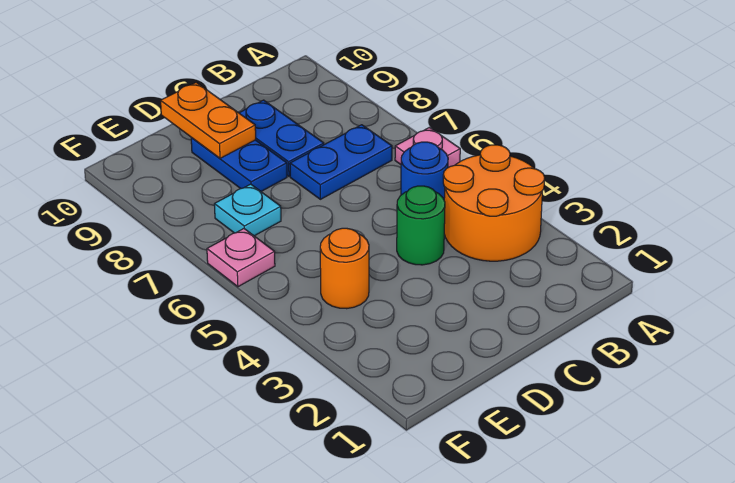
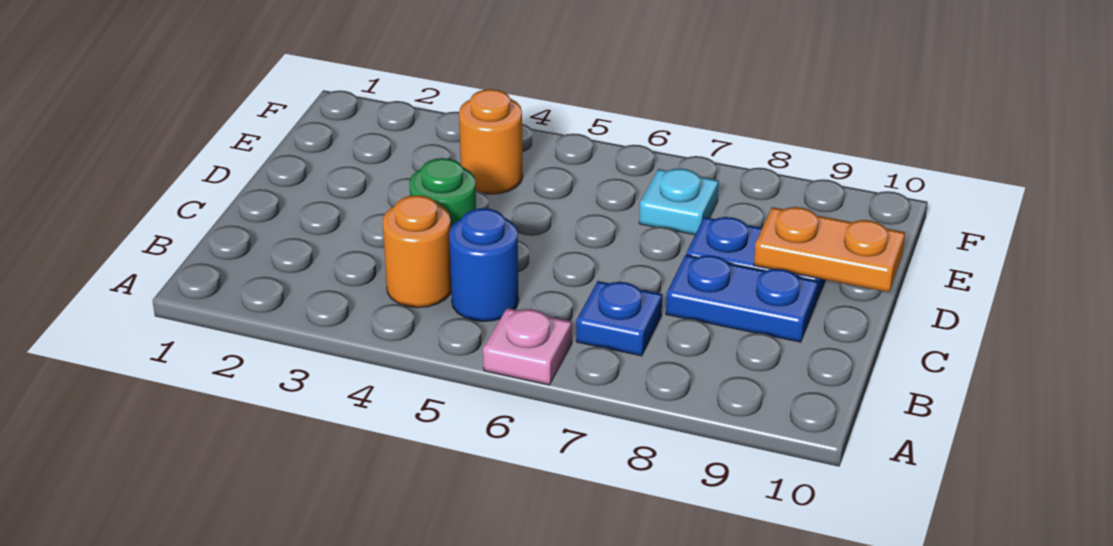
orange round brick A3:B4 level 1 -> orange round brick B4 level 1
blue plate B7:C7 level 1 -> blue plate B7 level 1
pink plate F6 level 1 -> none

